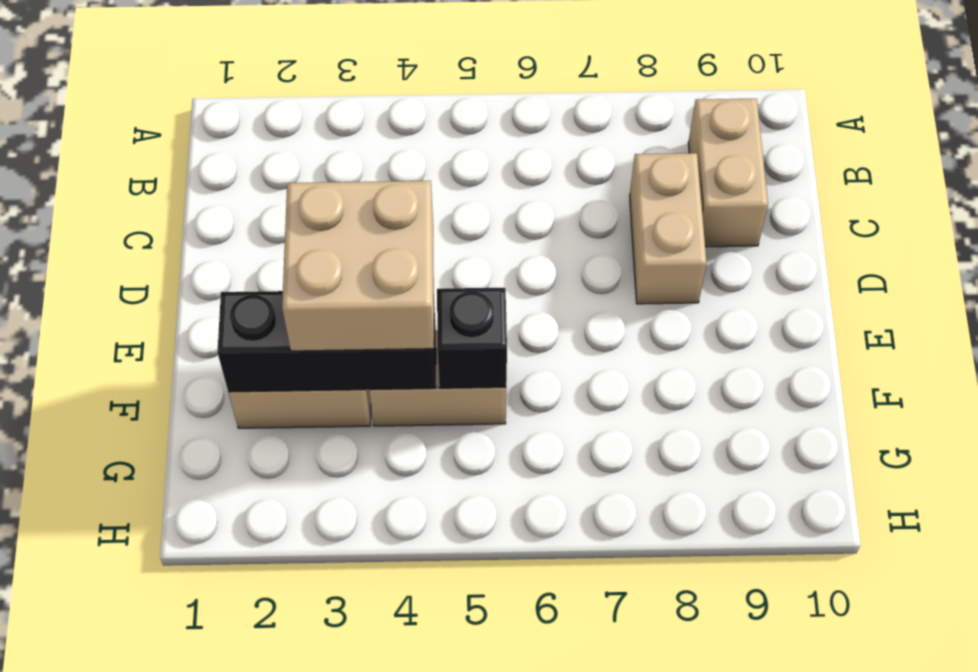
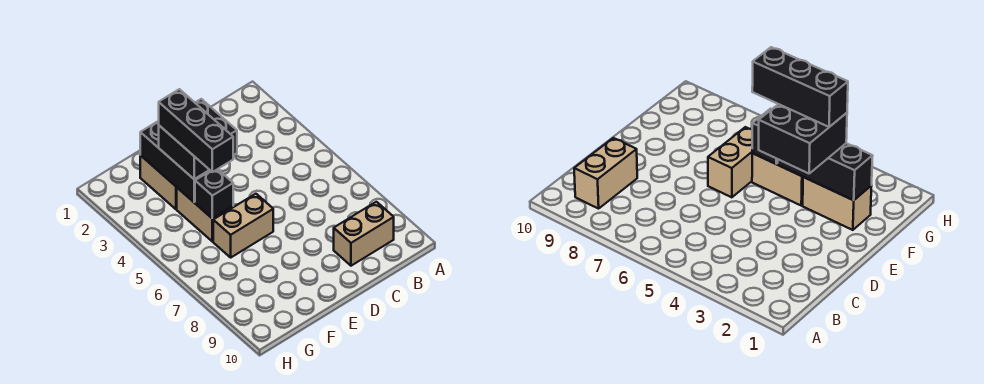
tan brick C8:D8 level 1 -> tan brick E6:F6 level 1
tan brick E3:F4 level 3 -> black brick E3:F4 level 3
none -> black brick F3:F5 level 4

